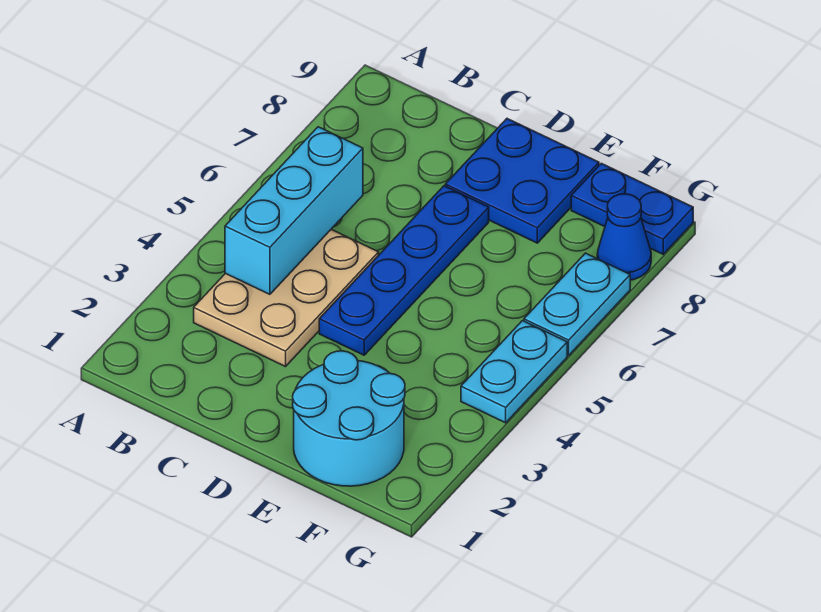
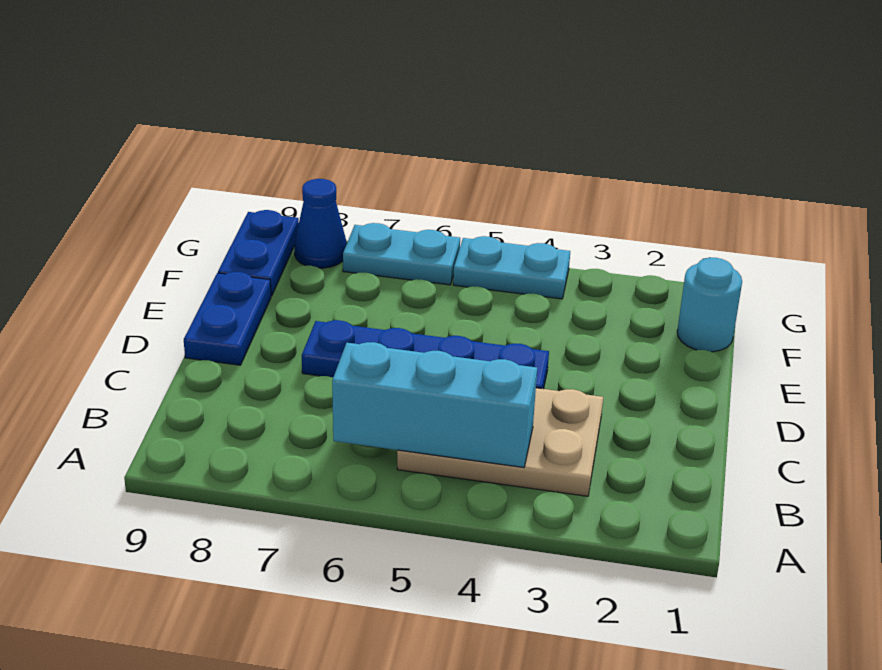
blue plate D8:E9 level 1 -> blue plate D9:E9 level 1
cyan round brick E1:F2 level 1 -> cyan round brick F1 level 1

